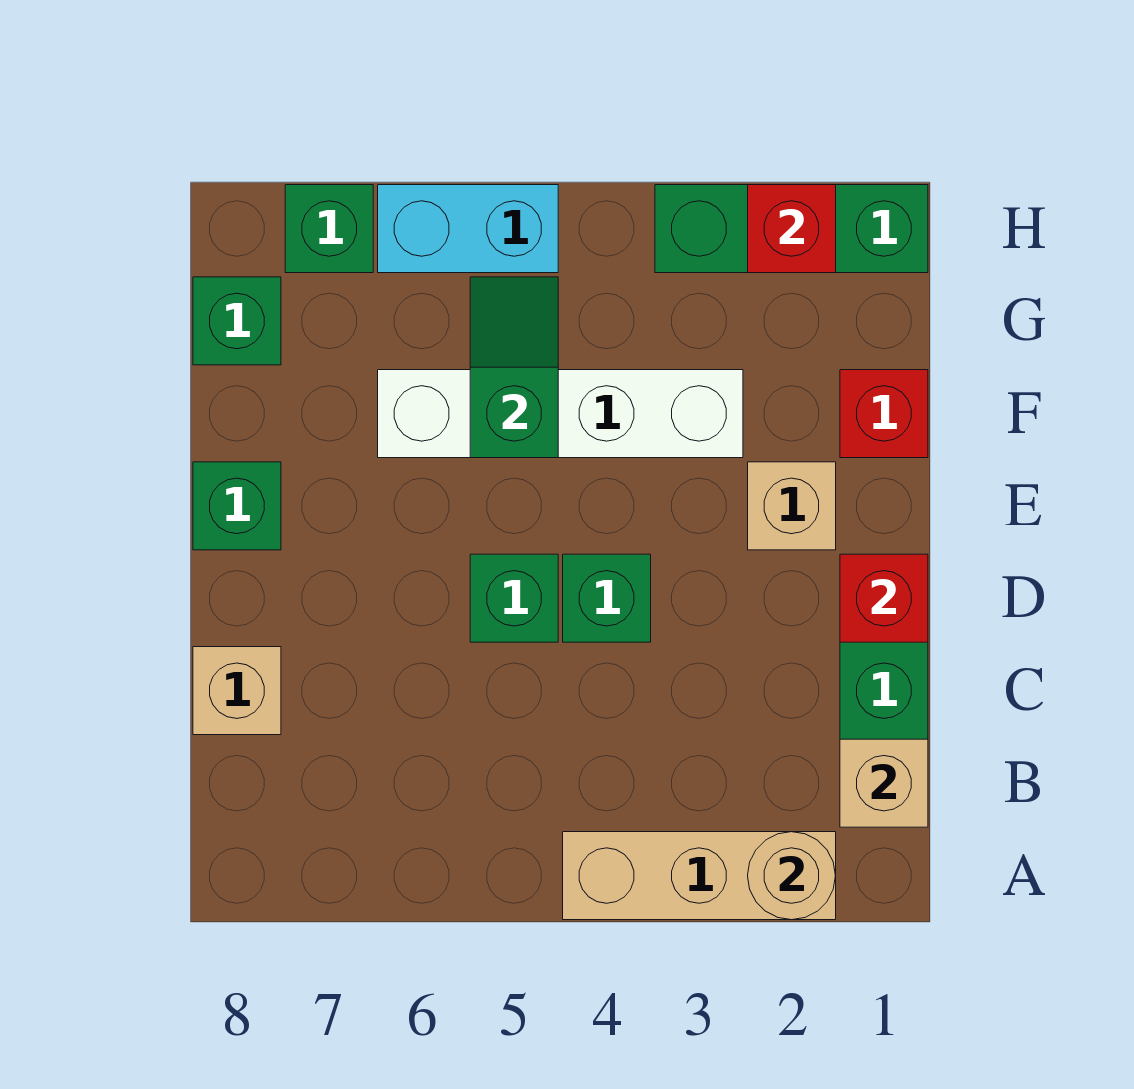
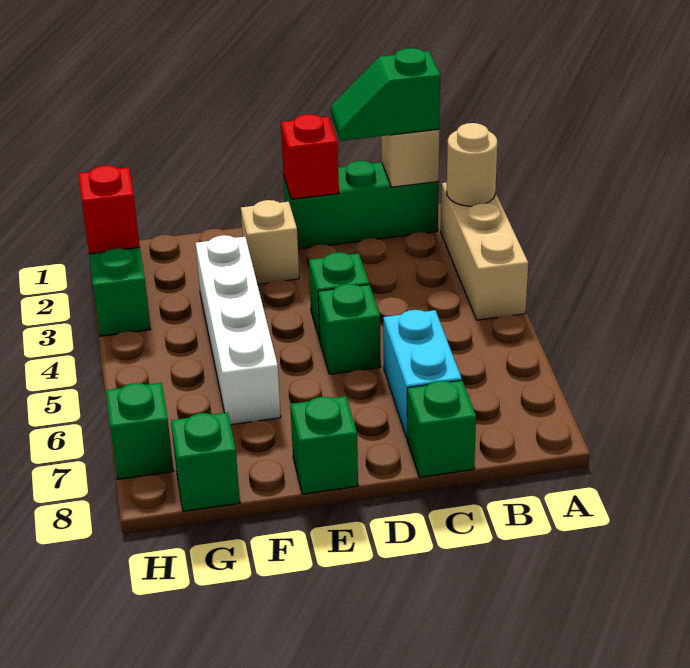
tan brick C8 level 1 -> green brick C8 level 1
red brick F1 level 1 -> none
green slope F5:G5 level 2 top F -> green slope B1:C1 level 3 top B
cyan brick H5:H6 level 1 -> cyan brick C6:C7 level 1

